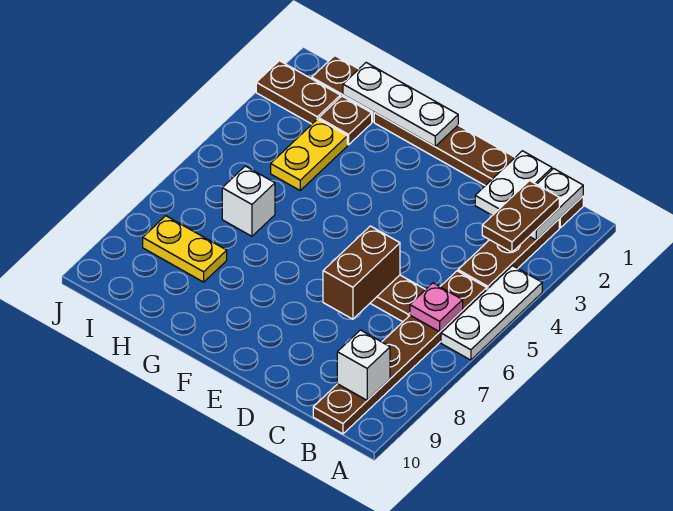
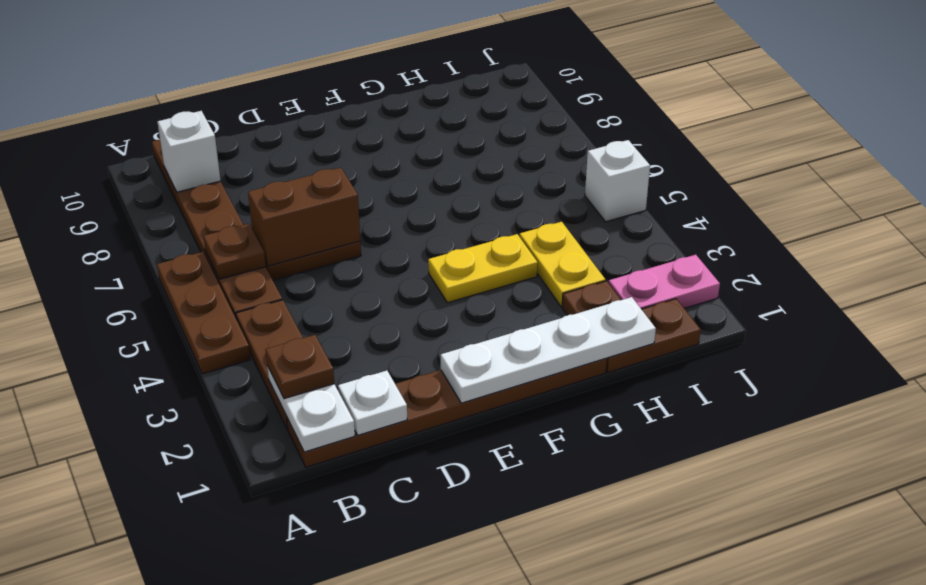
white plate A4:A6 level 1 -> brown plate A4:A6 level 1
brown plate B2:B3 level 3 -> brown plate B2 level 3
pink plate B6 level 2 -> brown plate B6 level 2
white plate C1:C2 level 2 -> white plate C1 level 2
brown brick D6:D7 level 2 -> brown brick C6:D6 level 2
white plate F1:H1 level 2 -> white plate E1:H1 level 2
white brick H6 level 1 -> white brick J5 level 1
yellow plate H8:I8 level 1 -> yellow plate F4:G4 level 1
brown plate I2:J2 level 1 -> pink plate I2:J2 level 1

